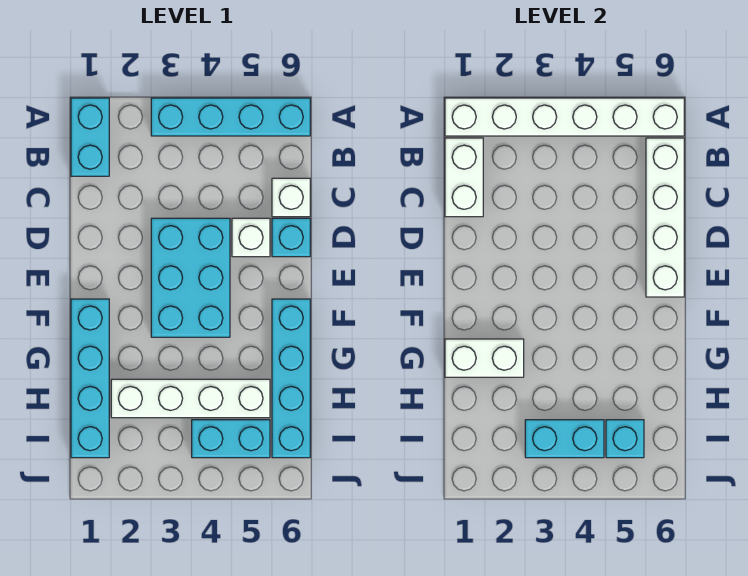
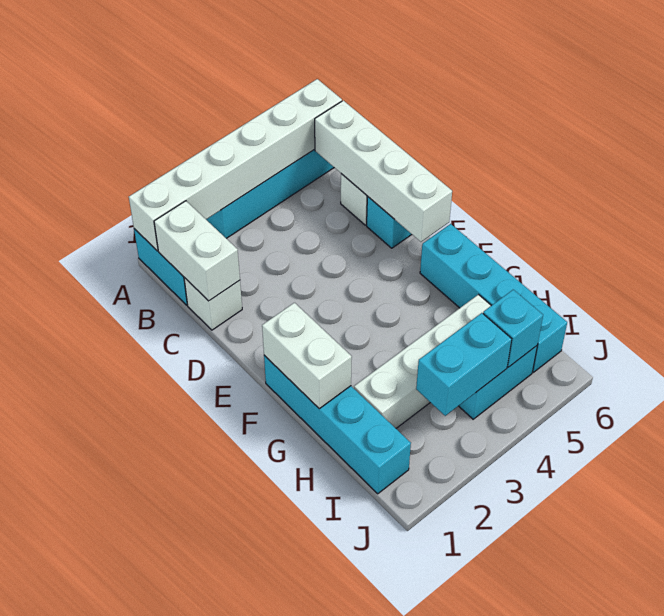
cyan brick D3:F4 level 1 -> none
white brick D5 level 1 -> white brick C1 level 1
white brick G1:G2 level 2 -> white brick F1:G1 level 2

